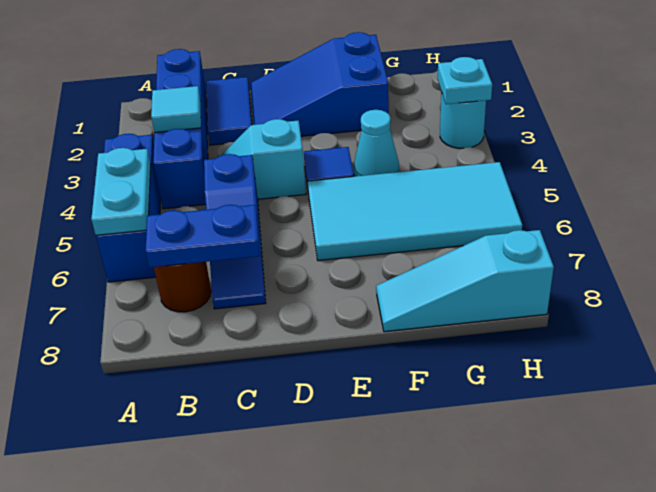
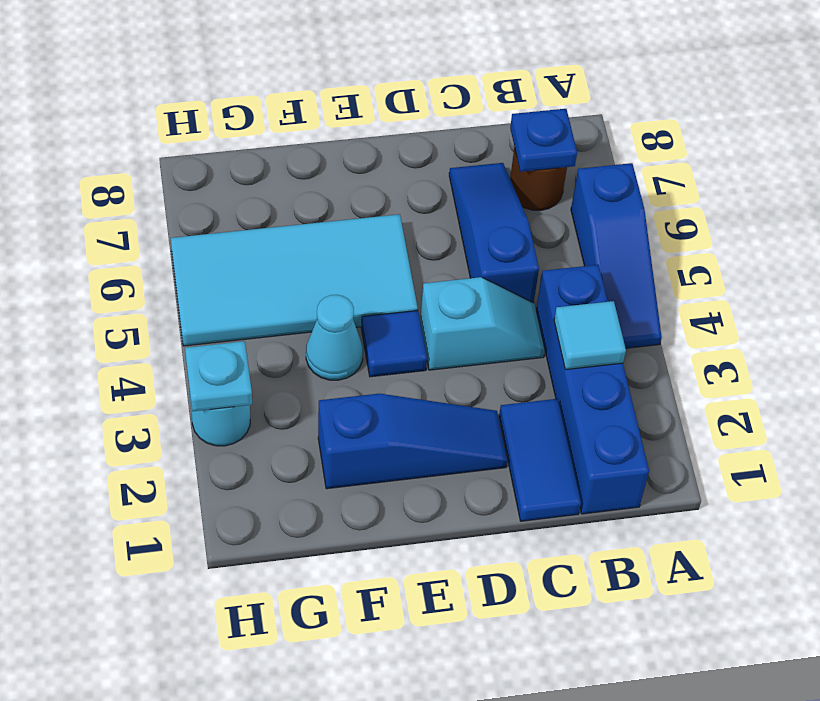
blue brick A4:A6 level 1 -> blue slope A4:A6 level 1 top 6
cyan plate A5:A6 level 2 -> none
blue plate B7:C7 level 2 -> blue plate B7 level 2
blue slope D1:F2 level 1 top F -> blue slope D2:F2 level 1 top F
cyan slope F8:H8 level 1 top H -> none

